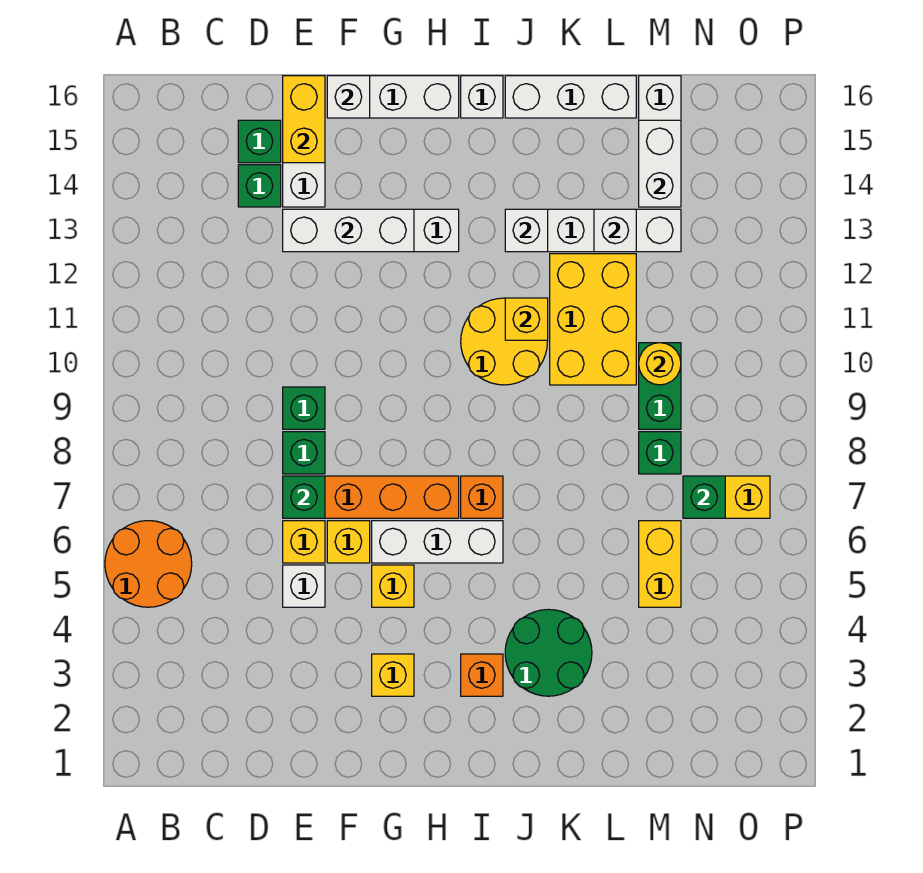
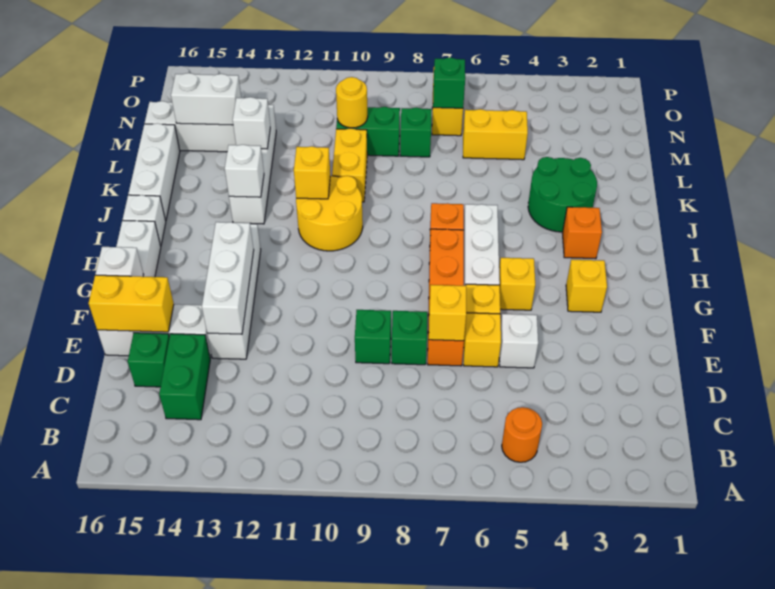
orange round brick A5:B6 level 1 -> orange round brick B5 level 1
green brick D14 level 1 -> green brick C14:D14 level 1
green brick E7 level 2 -> yellow brick E7 level 2
yellow brick K10:L12 level 1 -> yellow brick K10:L10 level 1

